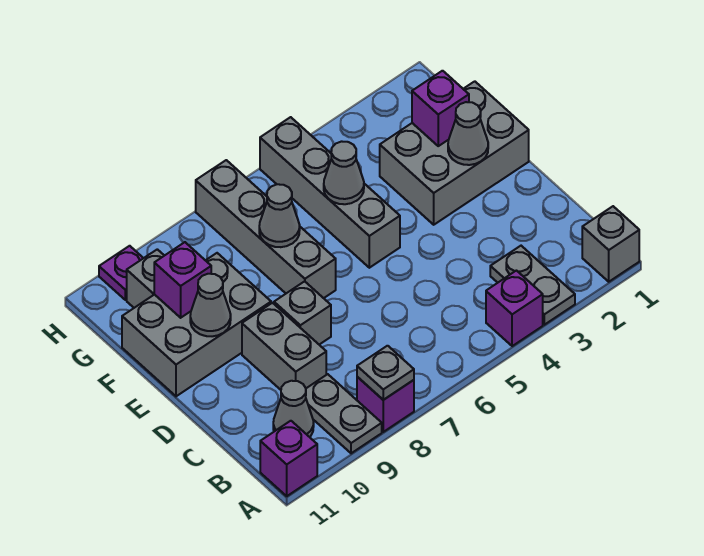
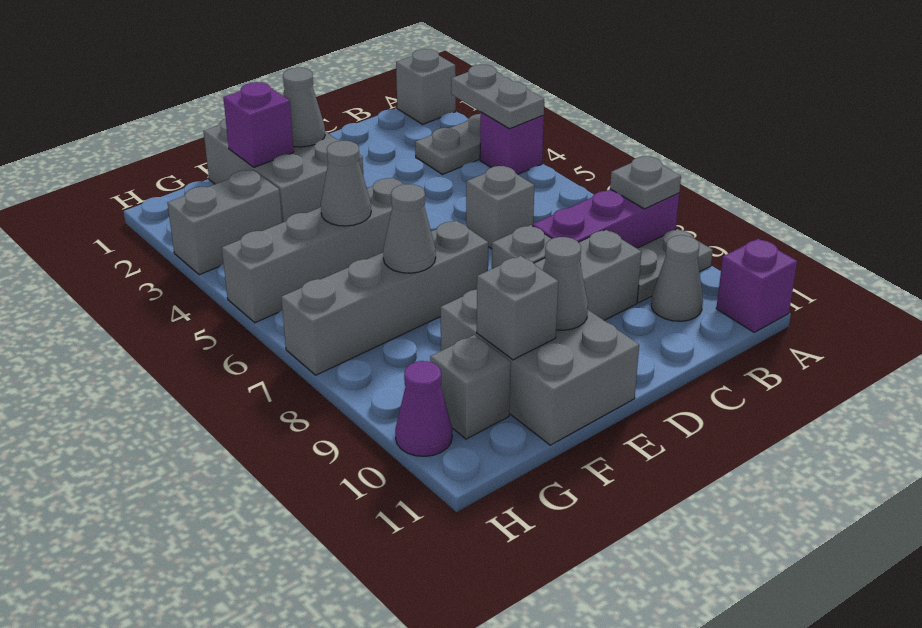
none -> grey plate A3:A4 level 2
purple brick A8 level 1 -> purple brick A8:C8 level 1
none -> grey brick C6 level 1
purple brick F10 level 2 -> grey brick F10 level 2
none -> grey brick G3:H3 level 1
purple plate H10 level 1 -> purple cone H10 level 1

